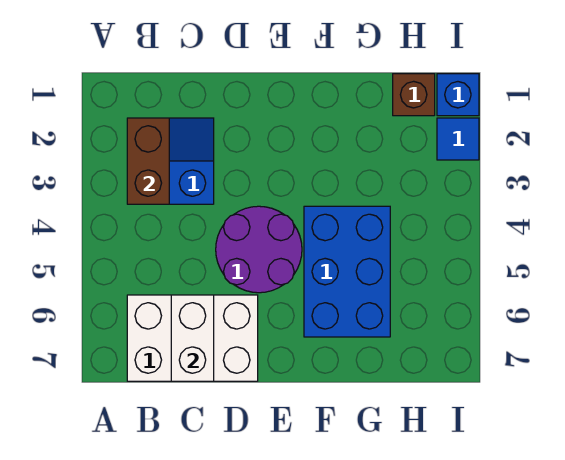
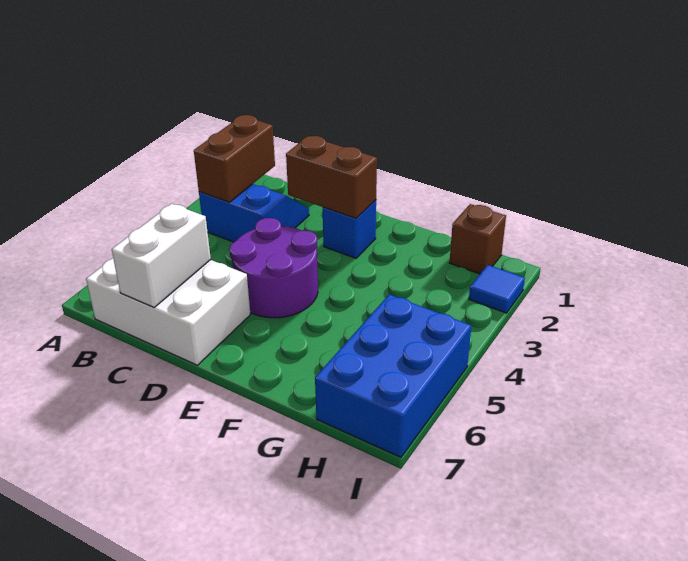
none -> brown brick D2:E2 level 2
blue brick F4:G6 level 1 -> blue brick H5:I7 level 1
blue brick I1 level 1 -> blue brick E2 level 1

